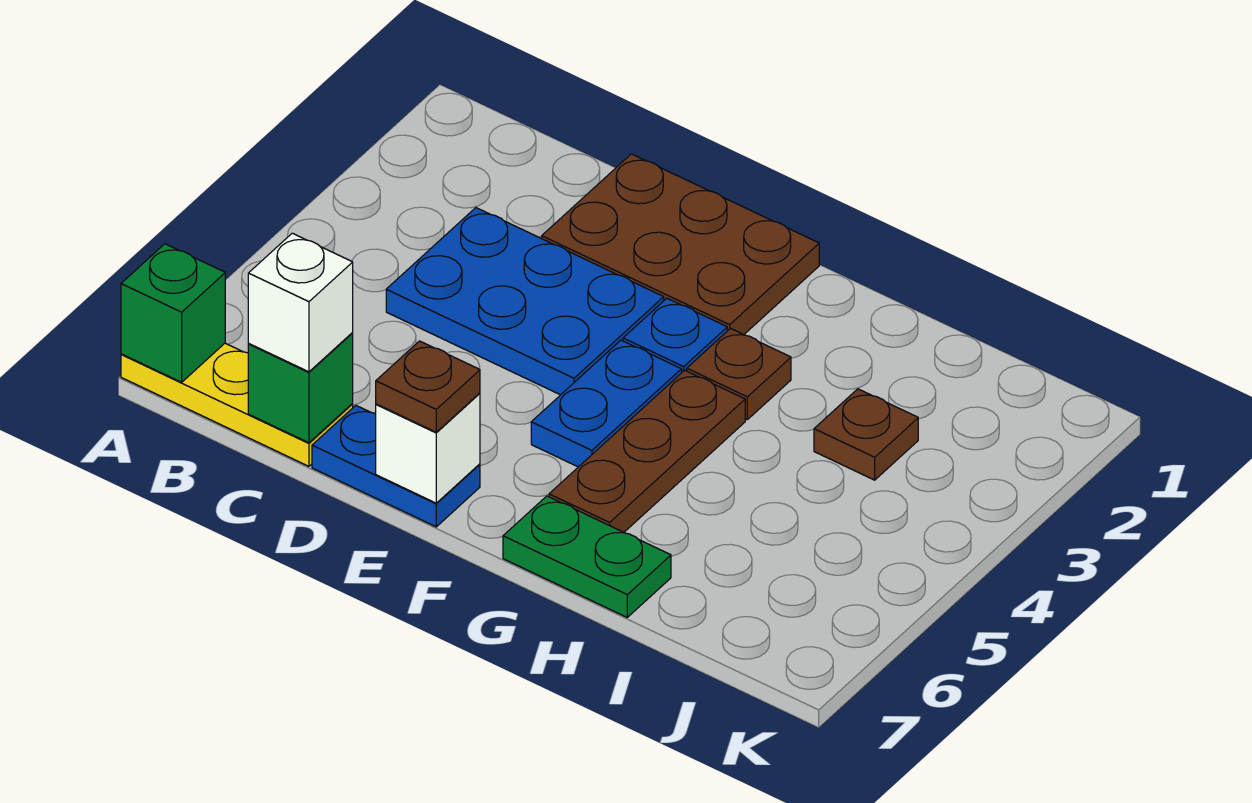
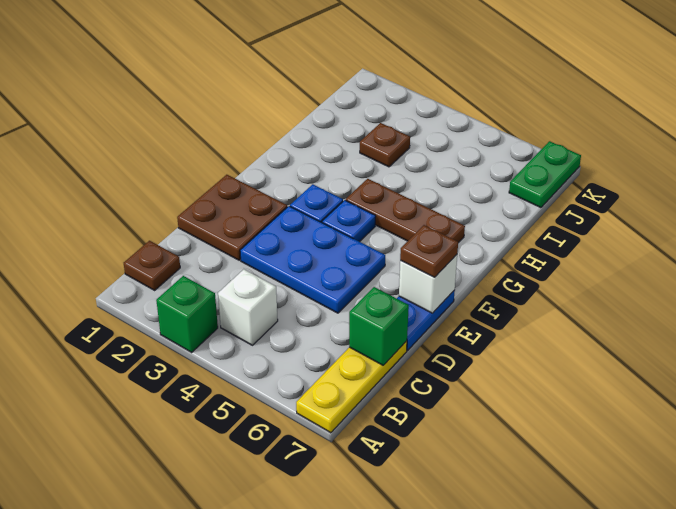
green brick A7 level 2 -> green brick A3 level 1
blue plate C3:E4 level 1 -> blue plate D3:E5 level 1
white brick C7 level 3 -> white brick B4 level 1
brown plate D1:F2 level 1 -> brown plate D1:E2 level 1
blue plate F4:F5 level 1 -> blue plate F4 level 1
brown plate G3 level 1 -> brown plate B1 level 1
green plate G7:H7 level 1 -> green plate J7:K7 level 1

